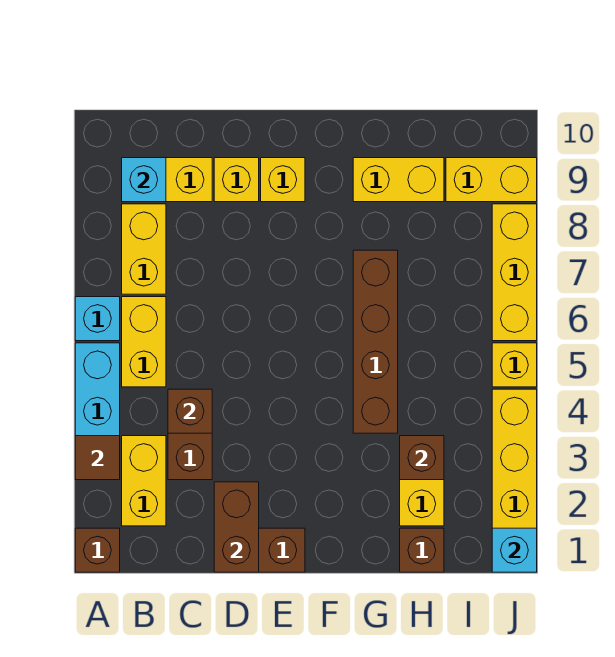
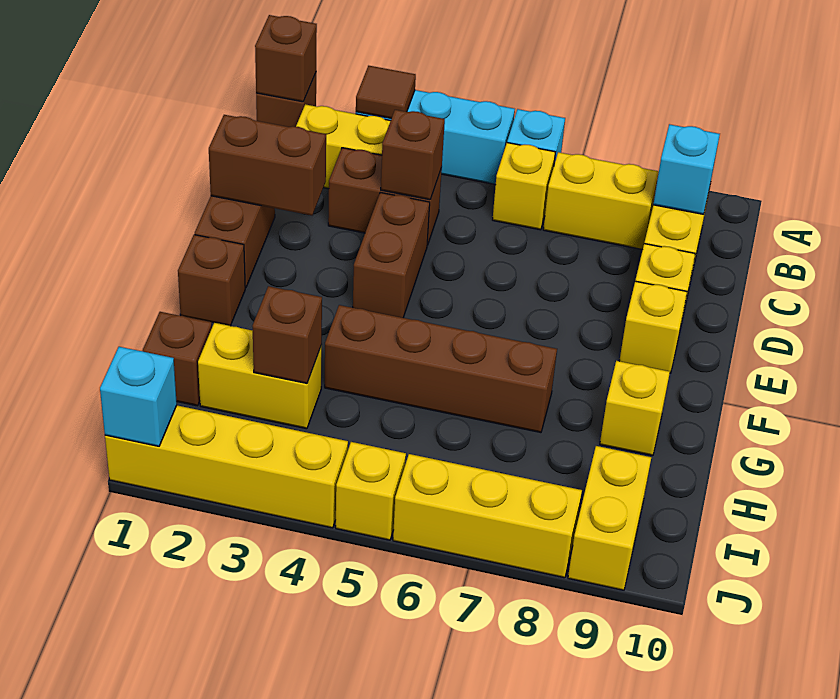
none -> brown brick A1 level 2
yellow brick B5:B6 level 1 -> yellow brick B6 level 1
none -> brown brick D4:E4 level 1
none -> brown brick F1 level 1
yellow brick G9:H9 level 1 -> yellow brick G9 level 1

